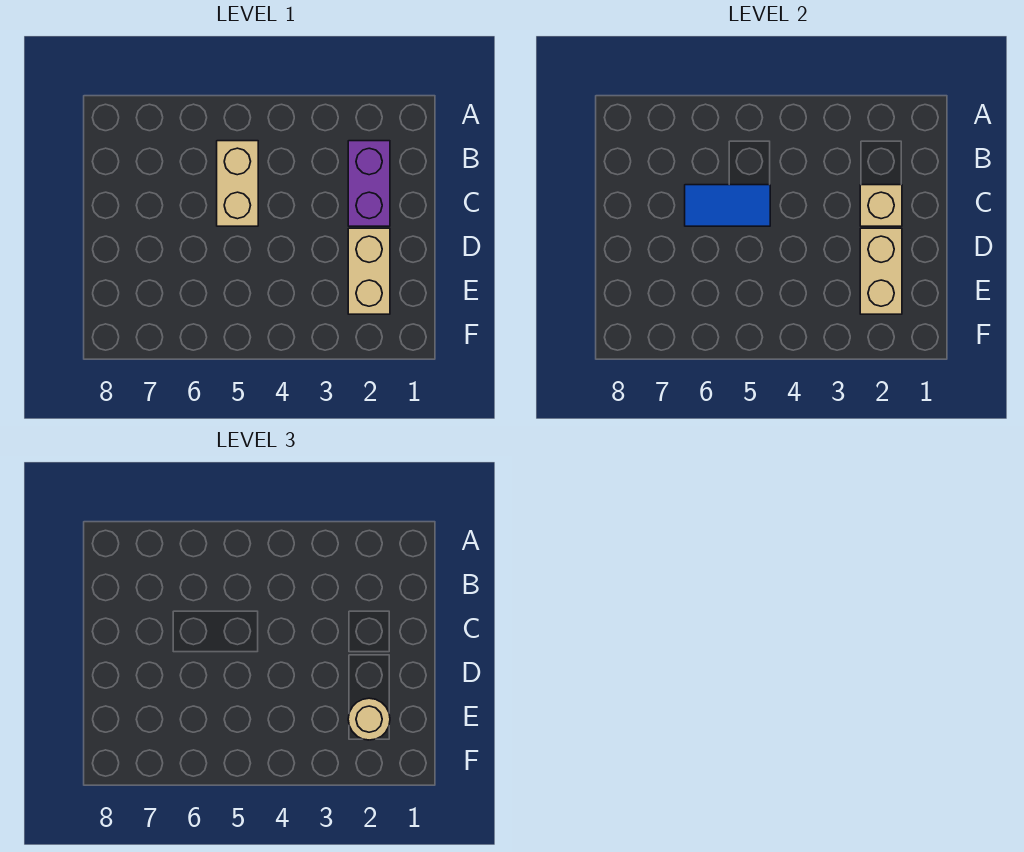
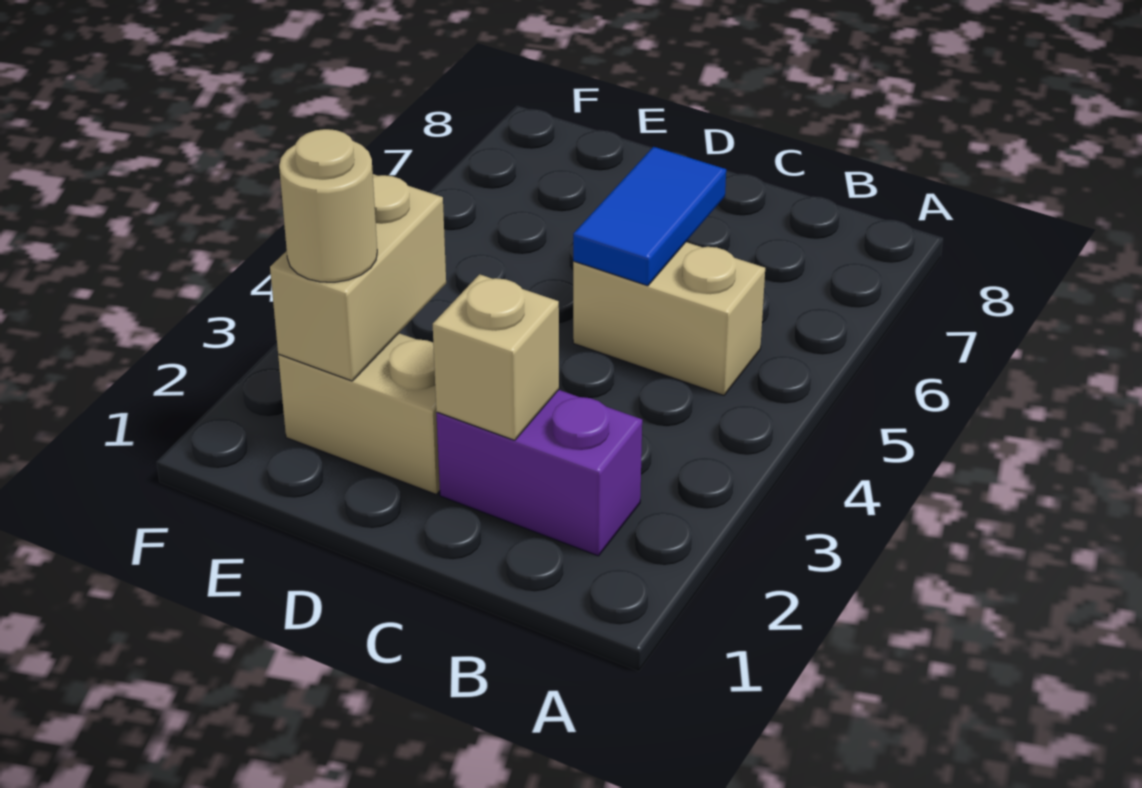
tan brick D2:E2 level 2 -> tan brick E2:E3 level 2

